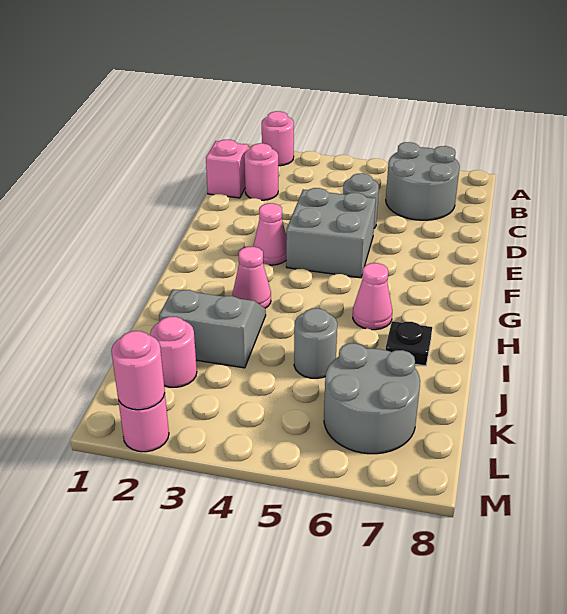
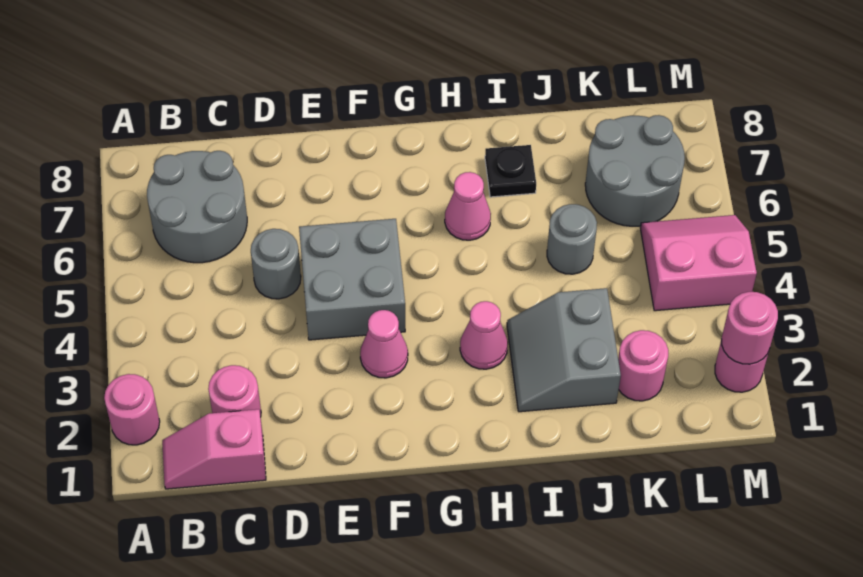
none -> pink slope L4:M5 level 1 top 4

